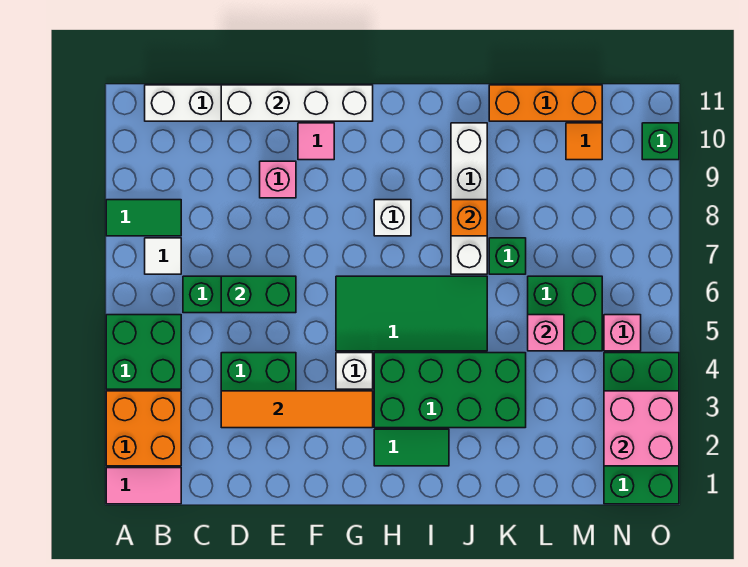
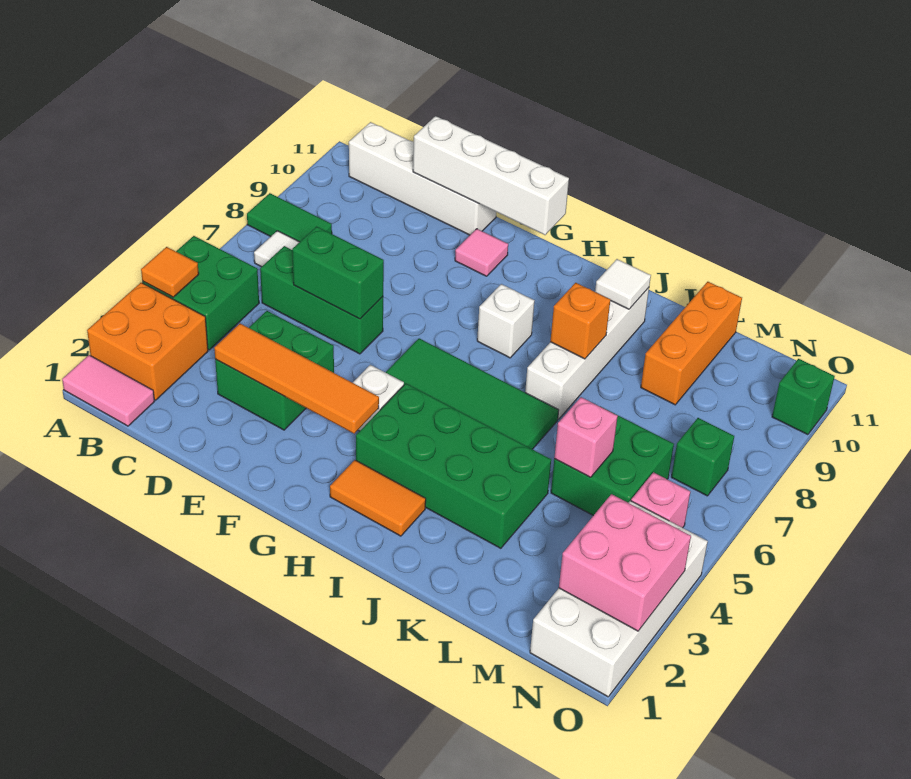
pink brick E9 level 1 -> none
green tile H2:I2 level 1 -> orange tile H2:I2 level 1
none -> white tile J10 level 2
green brick K7 level 1 -> green brick N7 level 1
orange brick K11:M11 level 1 -> orange brick L9:L11 level 1
orange tile M10 level 1 -> orange tile A4 level 2
green brick N1:O4 level 1 -> white brick N1:O4 level 1

